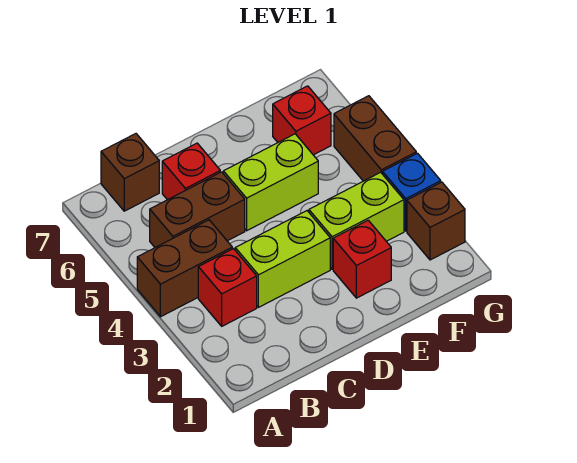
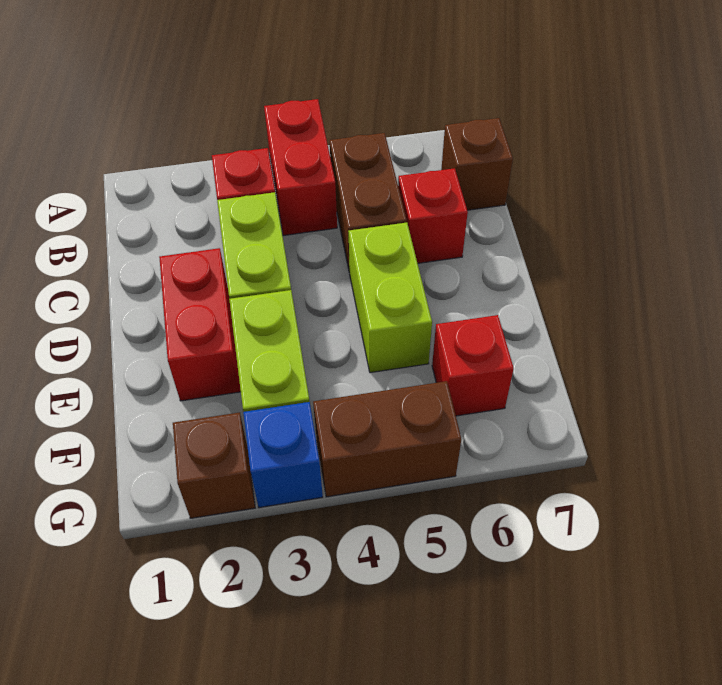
brown brick A4:B4 level 1 -> red brick A4:B4 level 1
red brick E2 level 1 -> red brick D2:E2 level 1

